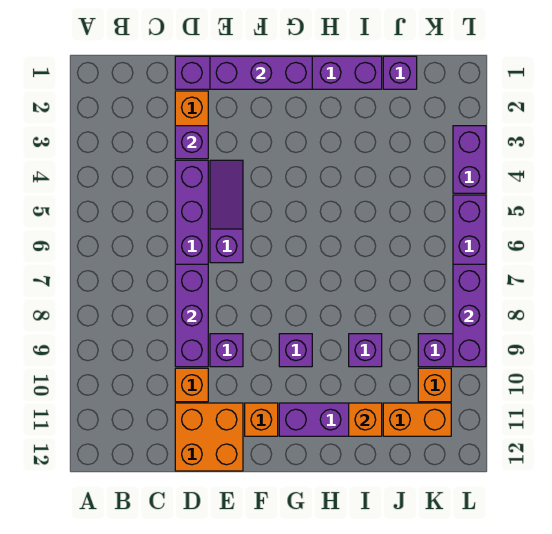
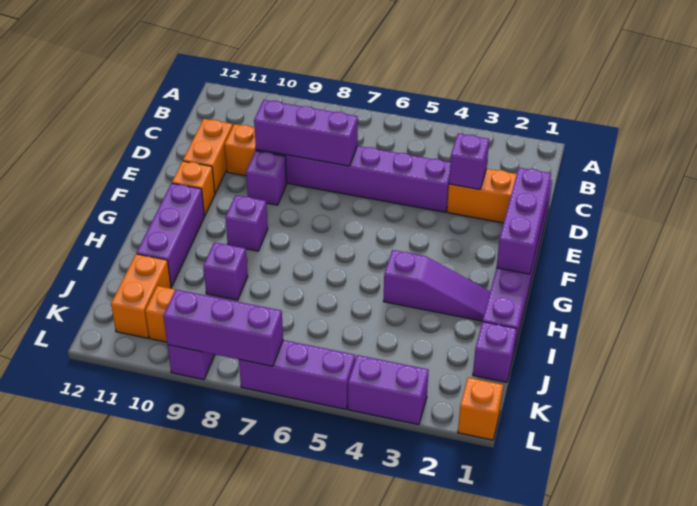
orange brick D11:E12 level 1 -> orange brick D11:E11 level 1
purple slope E4:E6 level 1 top 6 -> purple slope H2:H4 level 1 top 4
orange brick I11 level 2 -> orange brick L1 level 1

